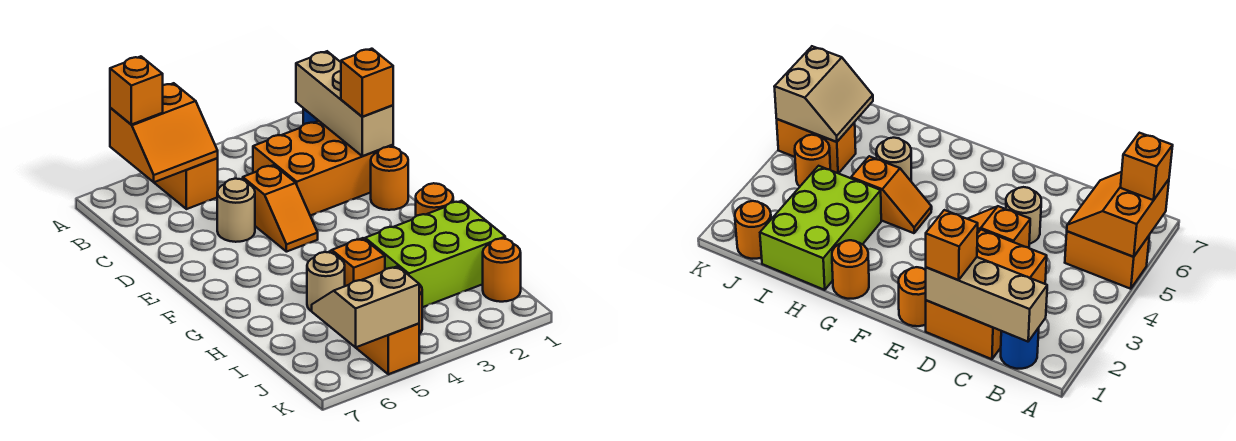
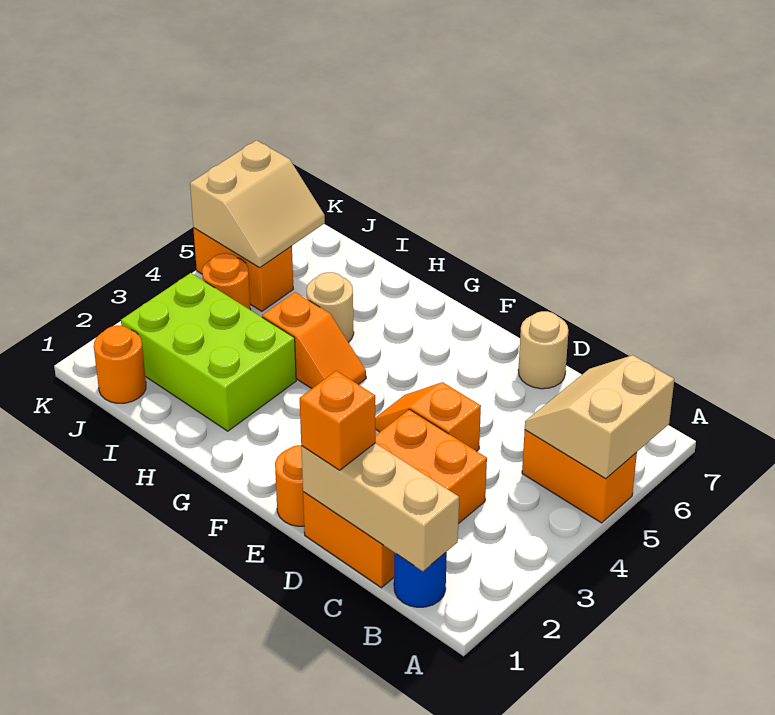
orange slope A5:B6 level 2 top A -> tan slope A5:B6 level 2 top A
orange brick A6 level 3 -> none
tan round brick D5 level 1 -> tan round brick D7 level 1
orange round brick G1 level 1 -> none
lime brick H1:I3 level 1 -> lime brick H2:J3 level 1

